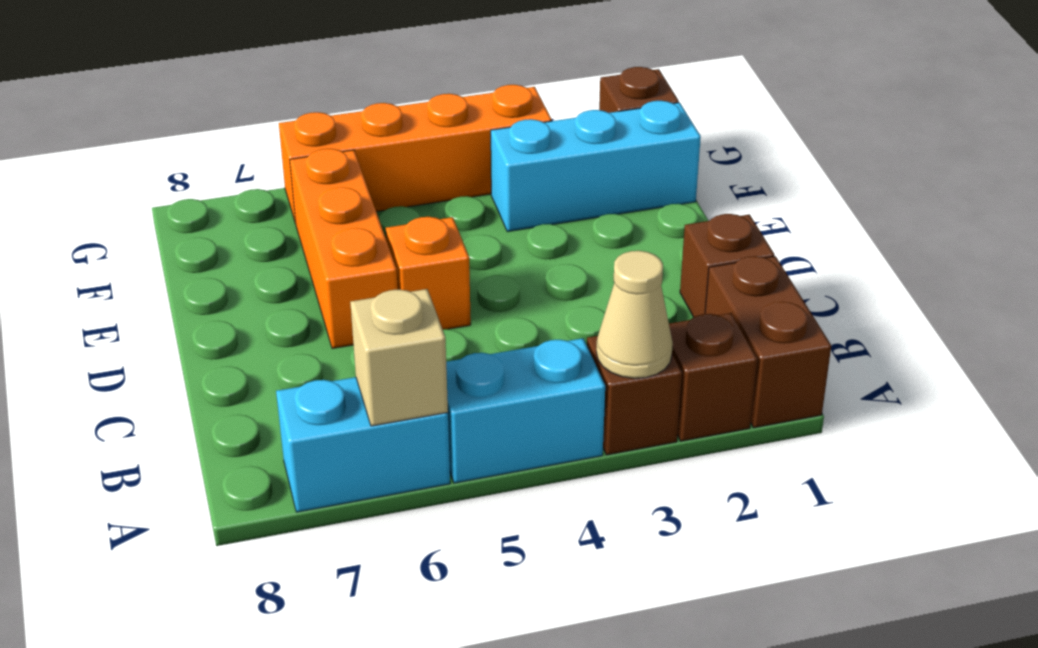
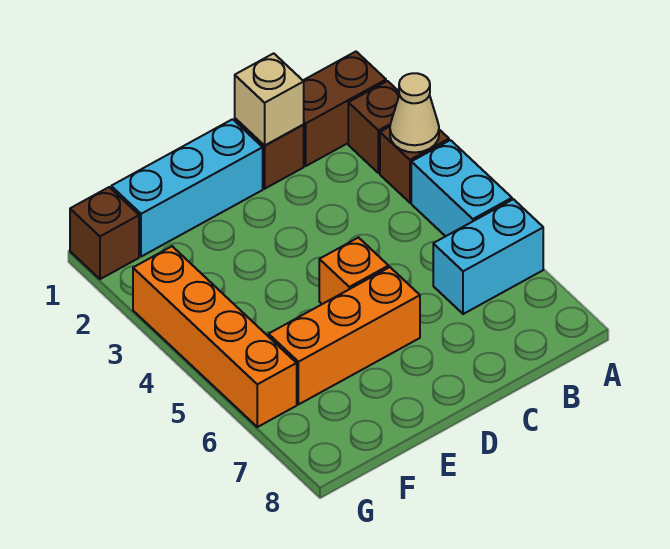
cyan brick A6:A7 level 1 -> cyan brick A6:B6 level 1
tan brick A6 level 2 -> tan brick C1 level 2
cyan brick F1:F3 level 1 -> cyan brick D1:F1 level 1

